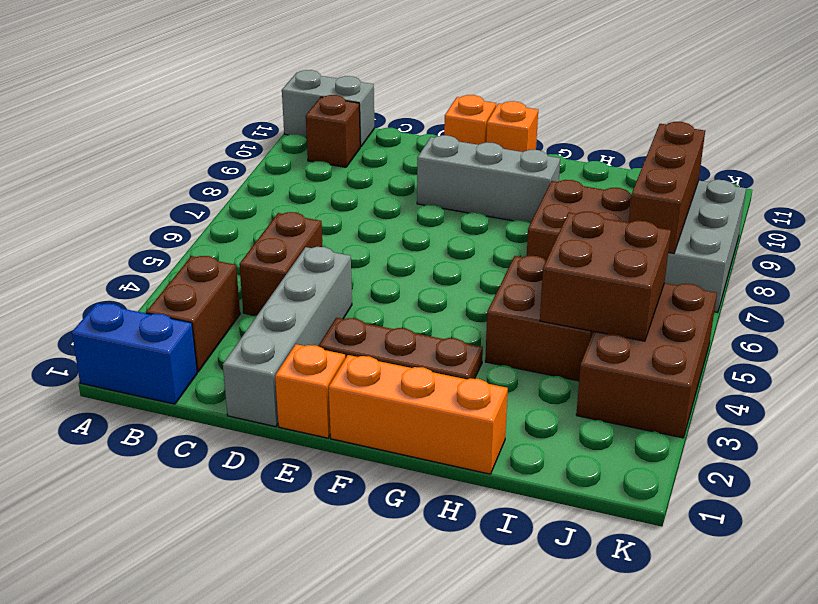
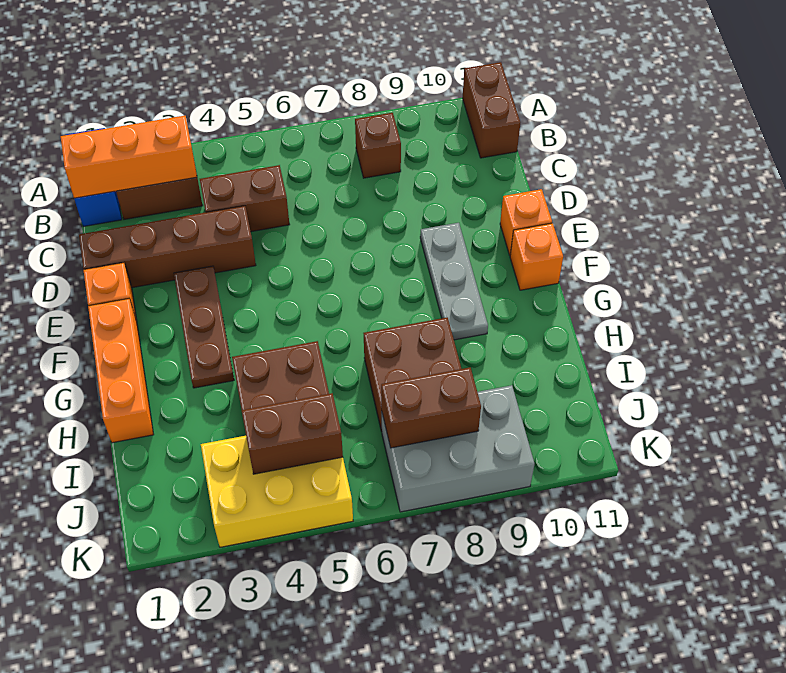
grey brick A11:B11 level 1 -> brown brick A11:B11 level 1
none -> orange brick B1:B3 level 2
brown brick B10 level 1 -> brown brick B8 level 1
grey brick D1:D4 level 1 -> brown brick D1:D4 level 1
grey brick E9:G9 level 1 -> grey plate E9:G9 level 1
brown brick I4:J5 level 2 -> brown brick J4:J5 level 2
brown brick J3:K5 level 1 -> yellow brick J3:K5 level 1
brown brick J7:J9 level 2 -> brown brick J7:J8 level 2

